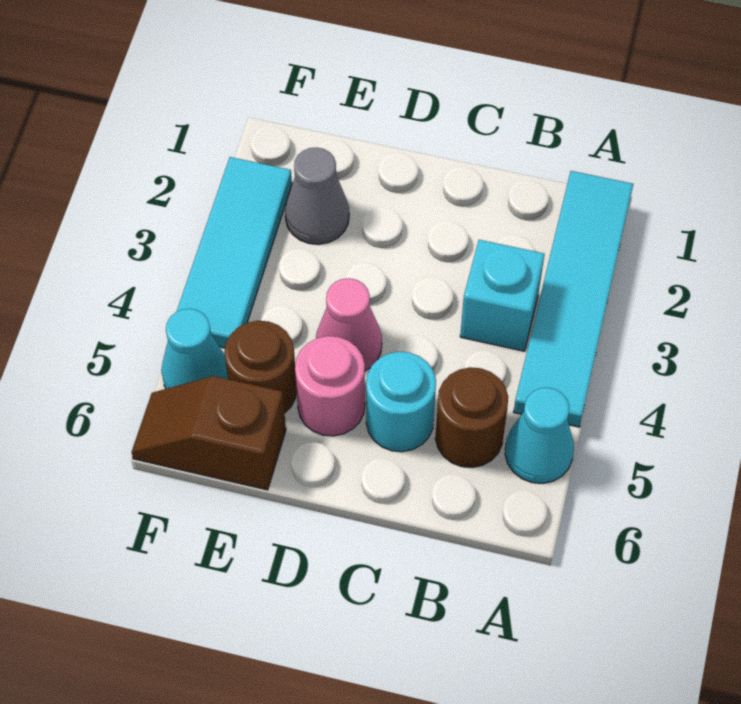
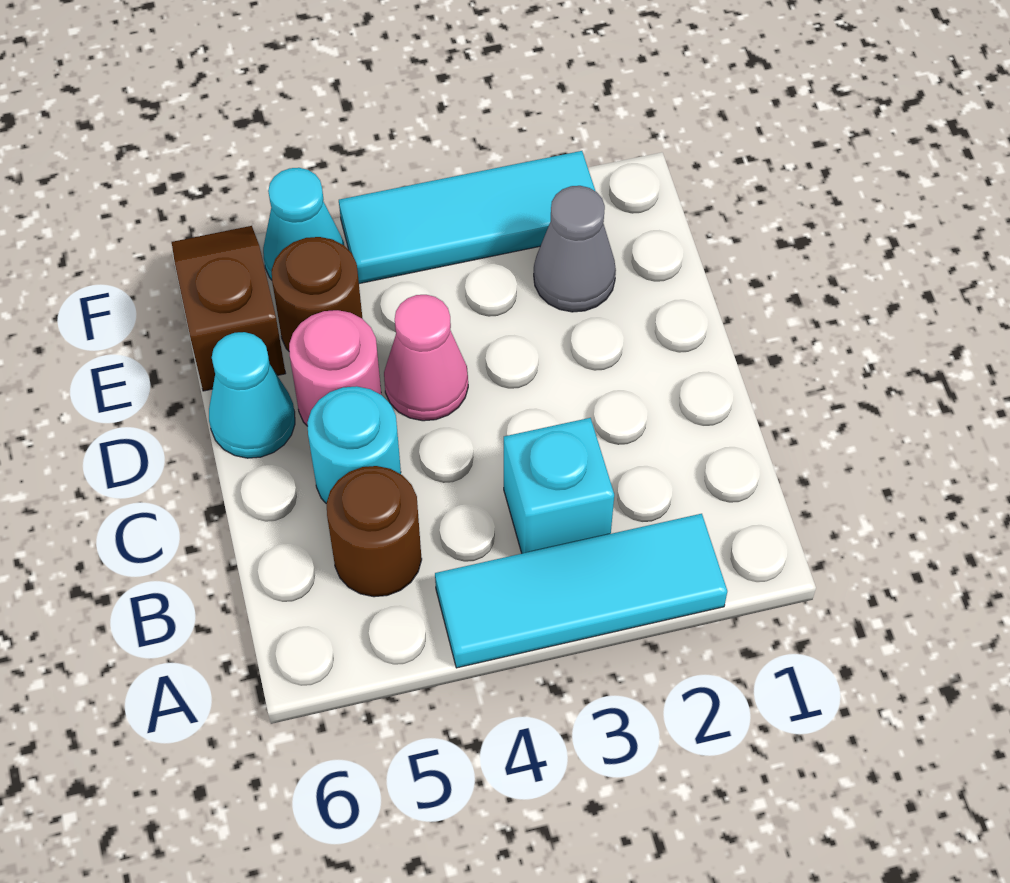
cyan tile A1:A4 level 1 -> cyan tile A2:A4 level 1
cyan cone A5 level 1 -> cyan cone D6 level 1

